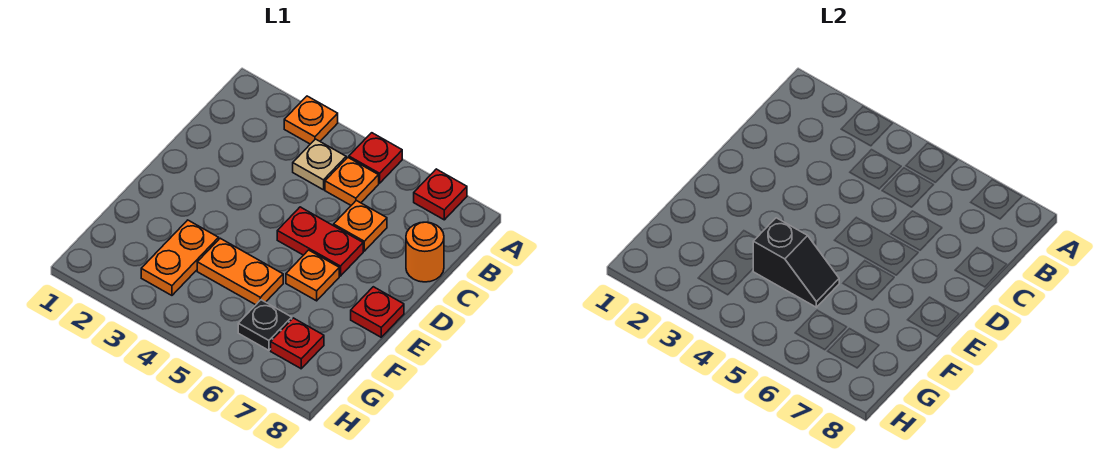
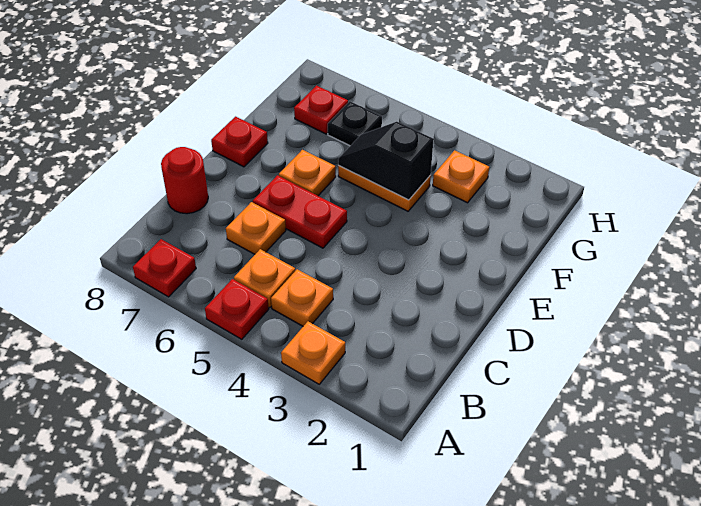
tan plate B4 level 1 -> orange plate B4 level 1
orange round brick C8 level 1 -> red round brick C8 level 1
orange plate F3:G3 level 1 -> orange plate G3 level 1

